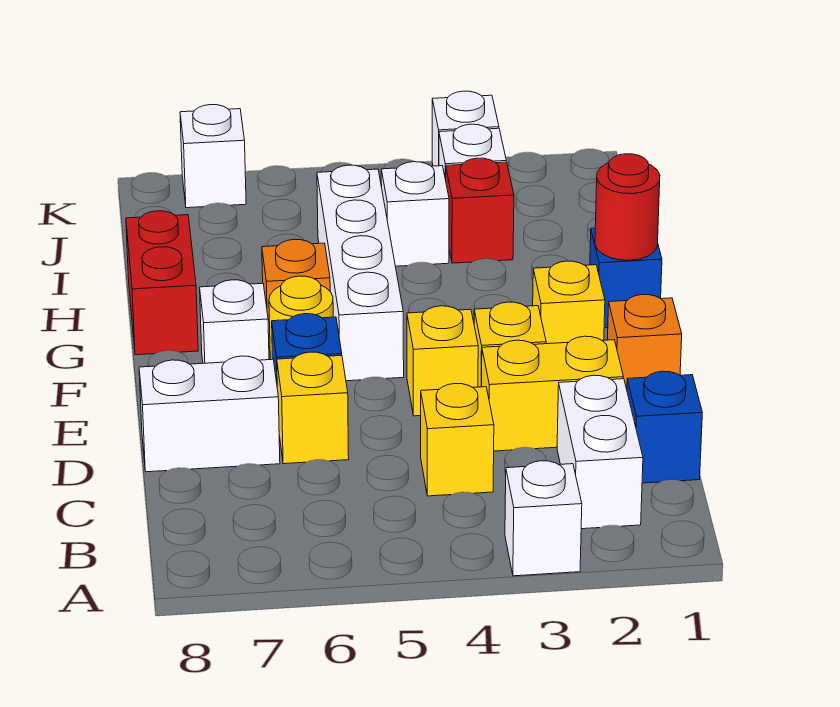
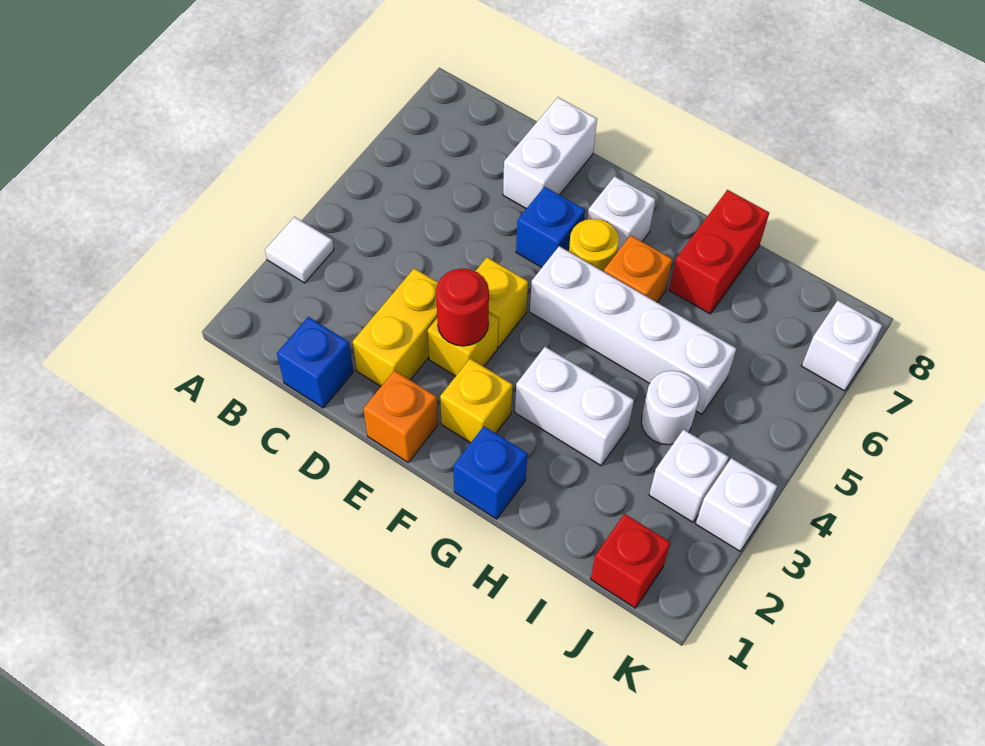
white brick A3 level 1 -> white tile A3 level 1
white brick B2:C2 level 1 -> white brick G3:H3 level 1
yellow brick C4 level 1 -> none
yellow brick D6 level 1 -> none
red round brick G1 level 2 -> red round brick E3 level 2
red brick G8:H8 level 1 -> red brick H7:H8 level 1
red brick I3 level 1 -> red brick J1 level 1
white brick I4 level 1 -> white round brick I4 level 1

